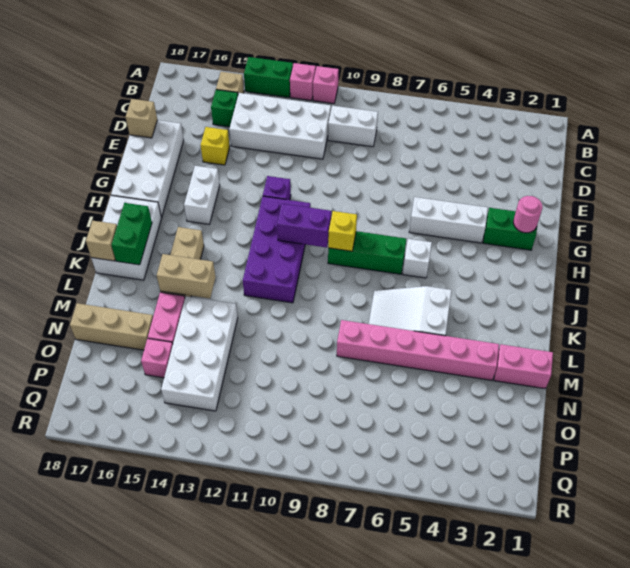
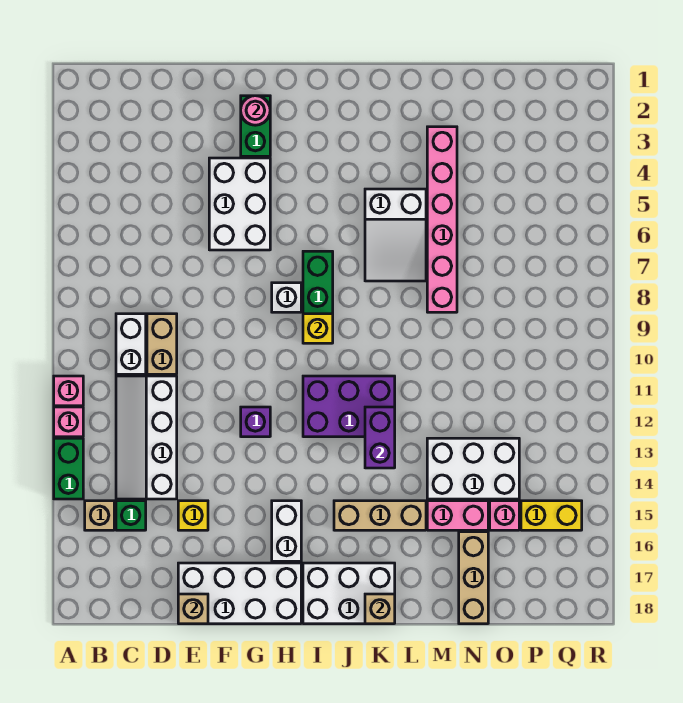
white brick C11:D14 level 1 -> white slope C11:D14 level 1 top D
white brick G4:G6 level 1 -> white brick F4:G6 level 1
white brick G15:H15 level 1 -> white brick H15:H16 level 1
purple brick H11:K12 level 1 -> purple brick I11:K12 level 1
white brick I6 level 1 -> white brick H8 level 1
purple brick I10:I11 level 2 -> purple brick K12:K13 level 2
green brick J17:K17 level 2 -> none
tan brick L14:L15 level 2 -> tan brick D9:D10 level 1
pink brick M1:M2 level 1 -> none
white brick M13:P14 level 1 -> white brick M13:O14 level 1
none -> yellow brick P15:Q15 level 1

